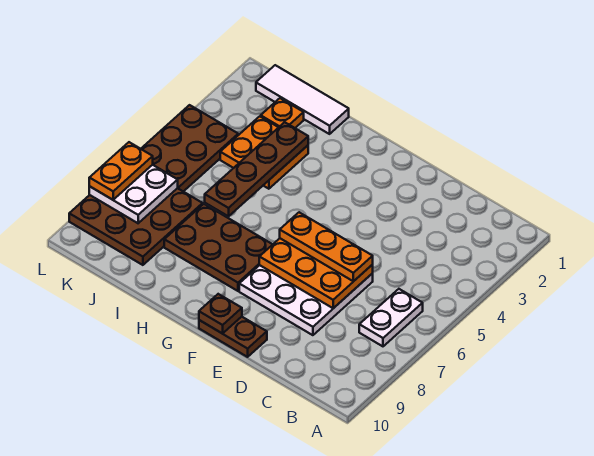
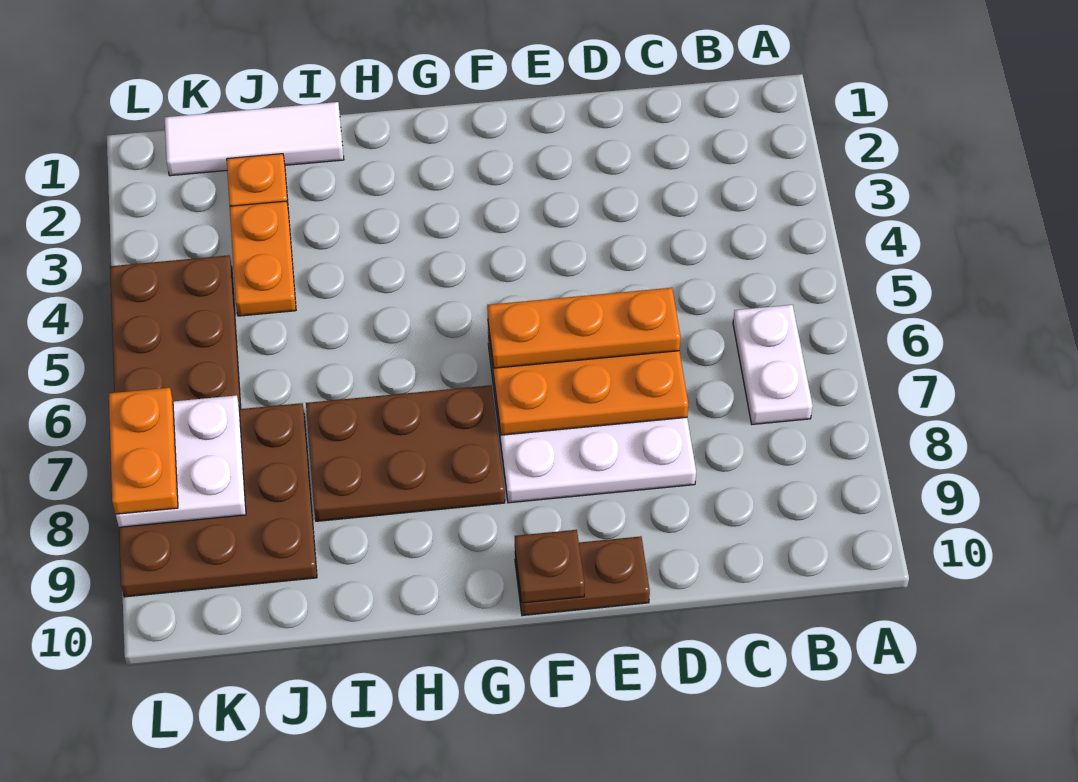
orange plate I3:J4 level 1 -> orange plate J3:J4 level 1
brown plate I3:I6 level 2 -> none

